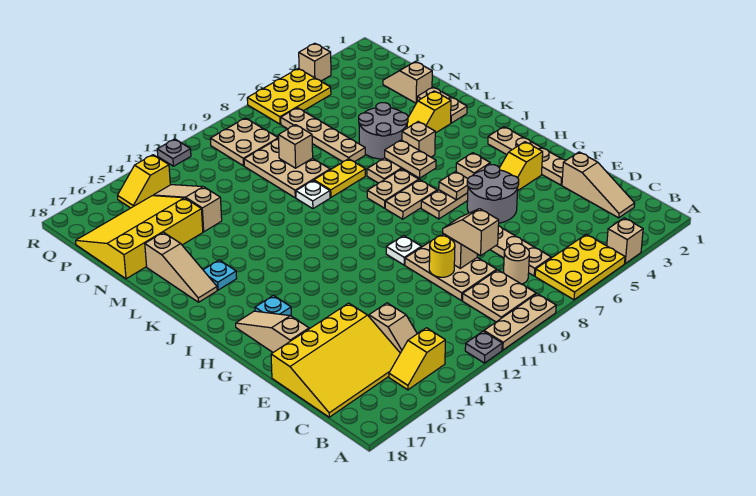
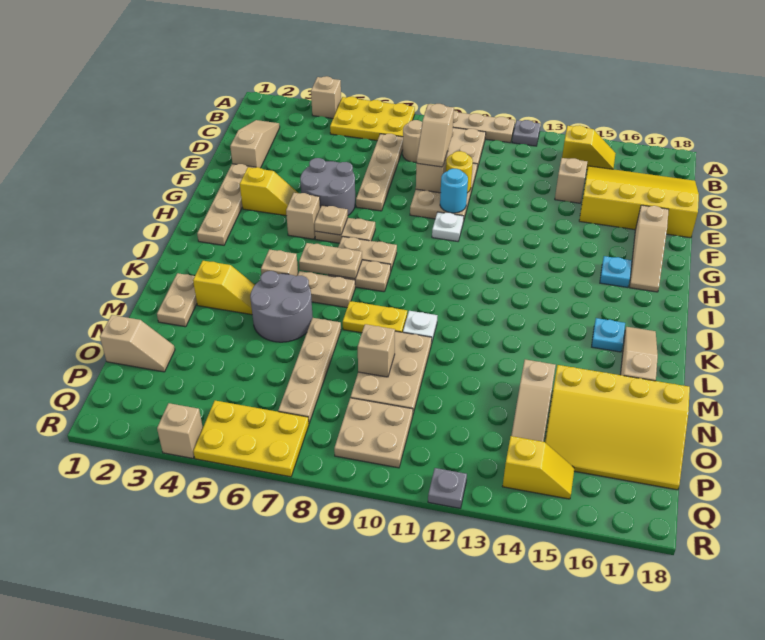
none -> cyan round brick F10 level 2
tan plate J6:K6 level 2 -> tan plate J6:J7 level 2
tan slope N2:O2 level 1 top N -> tan slope O1:O2 level 1 top 1

